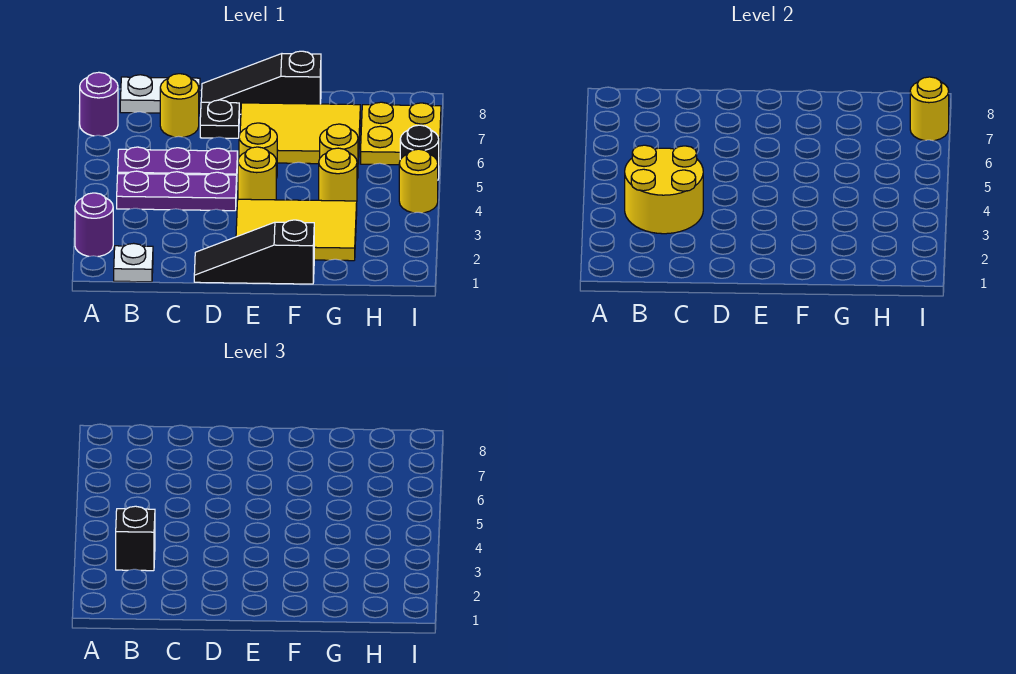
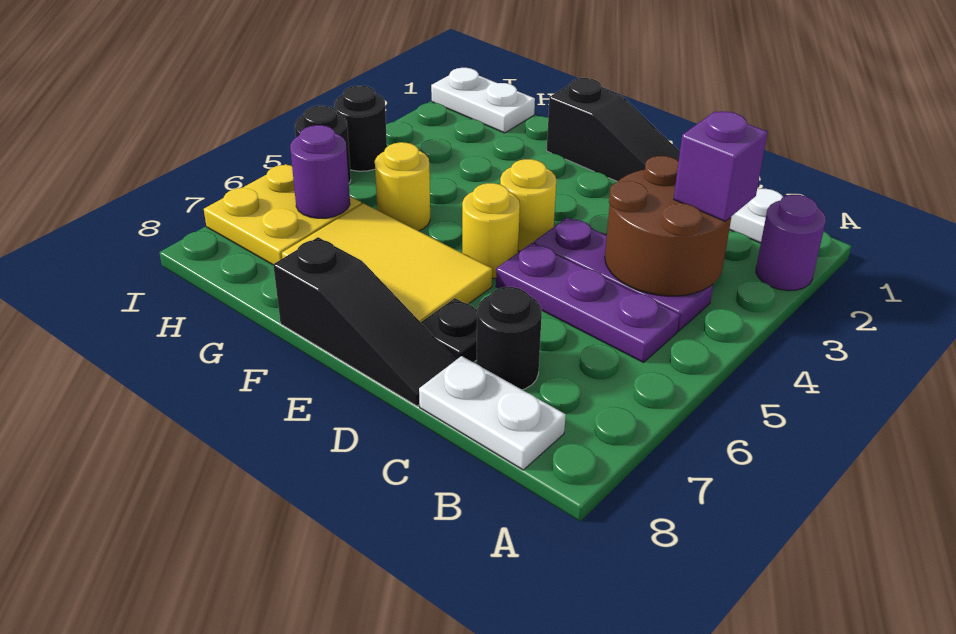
purple round brick A7 level 1 -> purple round brick H6 level 2
yellow round brick B3:C4 level 2 -> brown round brick B3:C4 level 2
black brick B3 level 3 -> purple brick B3 level 3
yellow round brick C7 level 1 -> black round brick C7 level 1
yellow tile E2:G3 level 1 -> none
yellow round brick G4 level 1 -> none
none -> white plate H1:I1 level 1
yellow round brick I4 level 1 -> black round brick I4 level 1
yellow round brick I7 level 2 -> none

